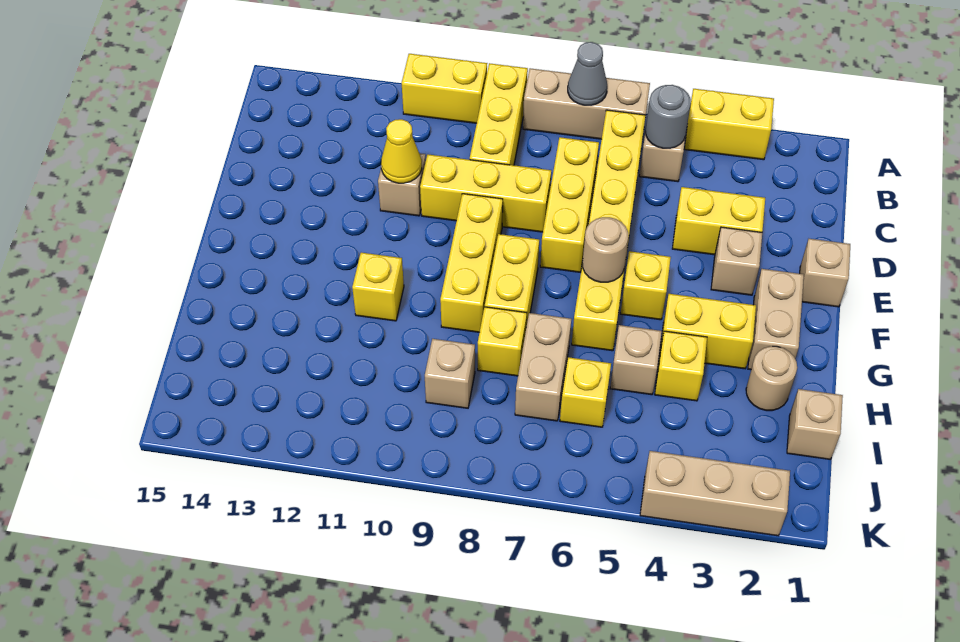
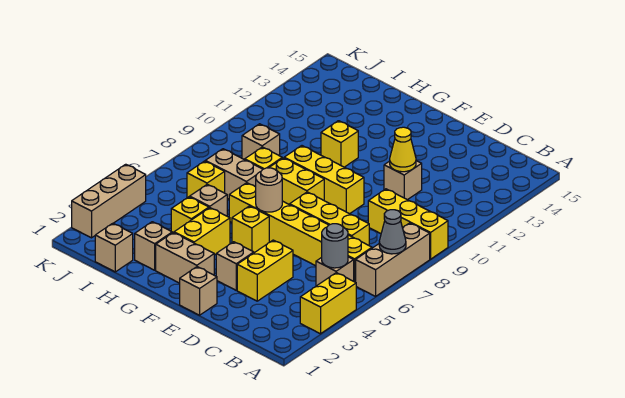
yellow brick A10:A11 level 1 -> none
yellow brick D8:D10 level 1 -> none
tan round brick H2 level 1 -> tan brick H2 level 1

